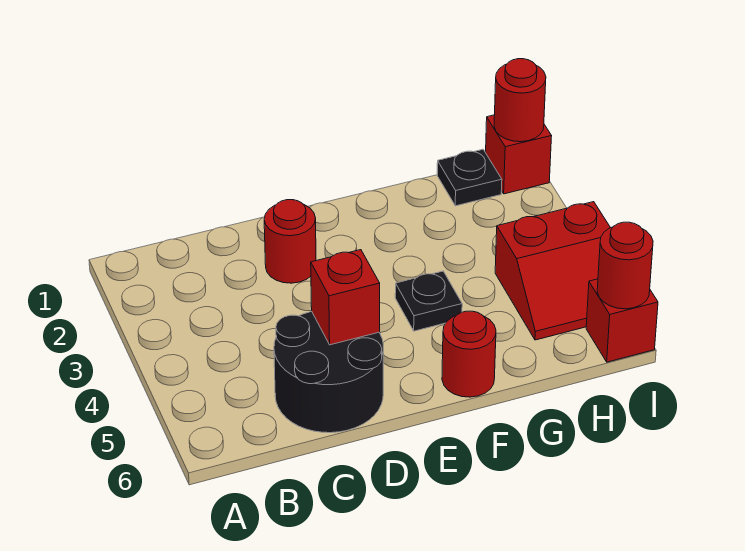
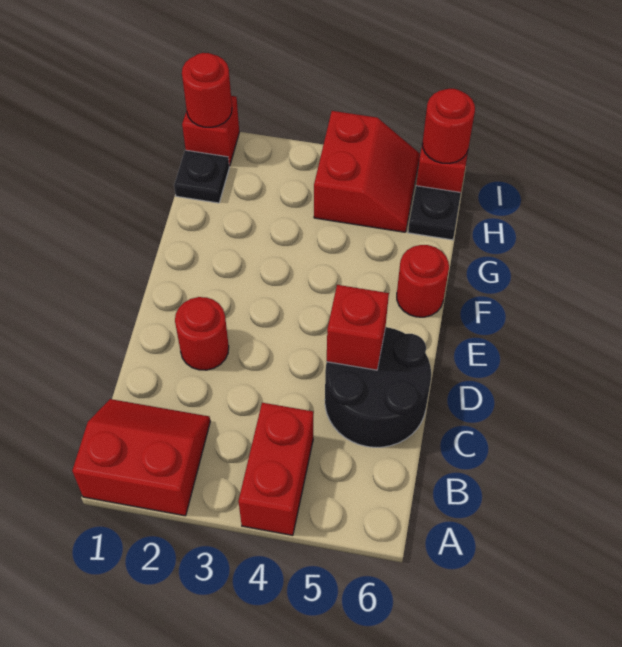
none -> red slope A1:B2 level 1 top A
none -> red brick A4:B4 level 1
black plate F4 level 1 -> black plate H6 level 1

